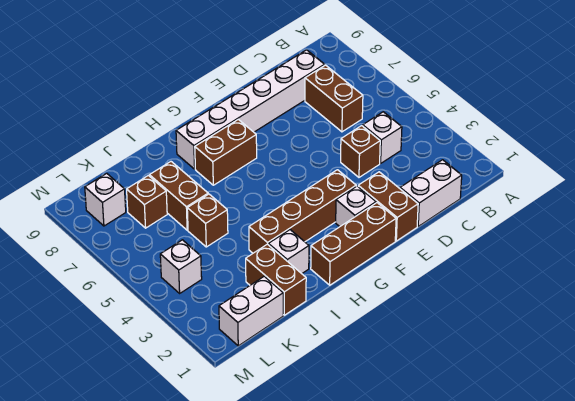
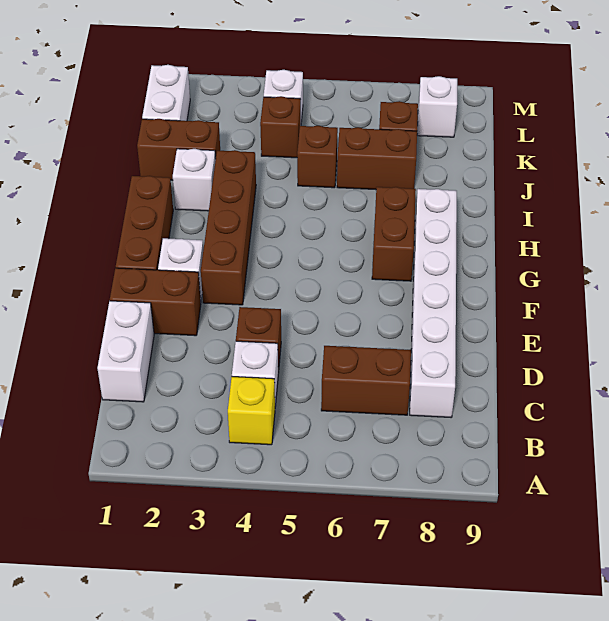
none -> yellow brick B4 level 1
none -> brown brick K4 level 1

